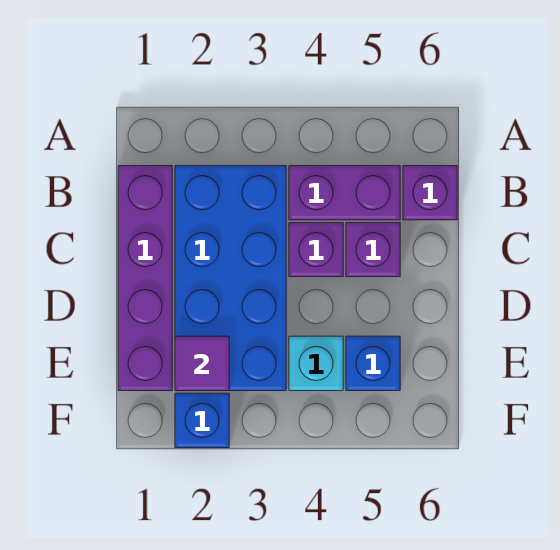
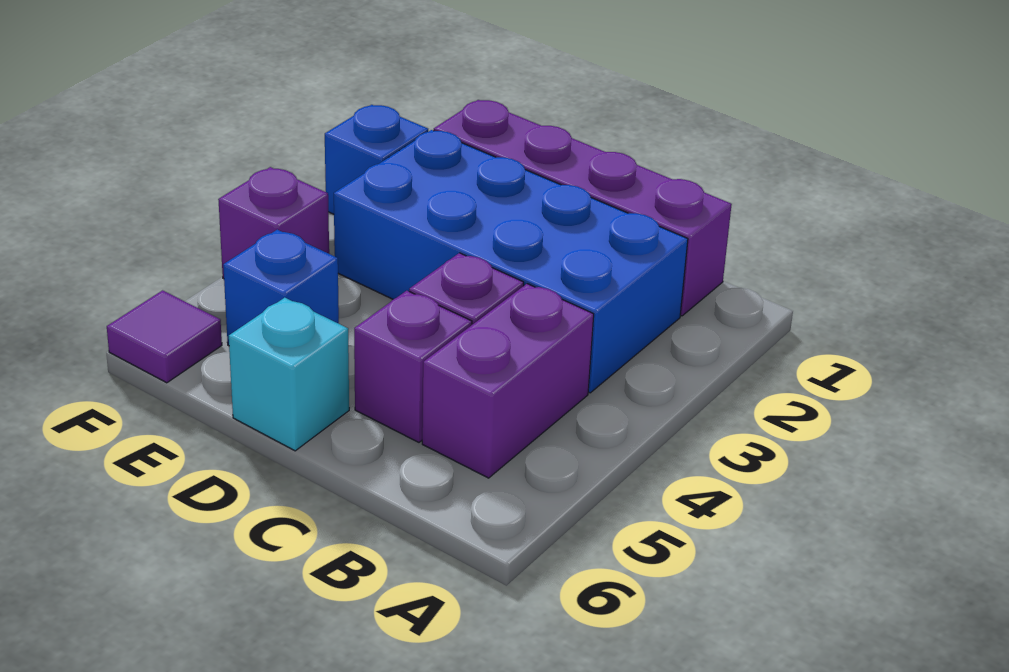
purple brick B6 level 1 -> purple brick F4 level 1
purple tile E2 level 2 -> purple tile F6 level 1
cyan brick E4 level 1 -> cyan brick D6 level 1

